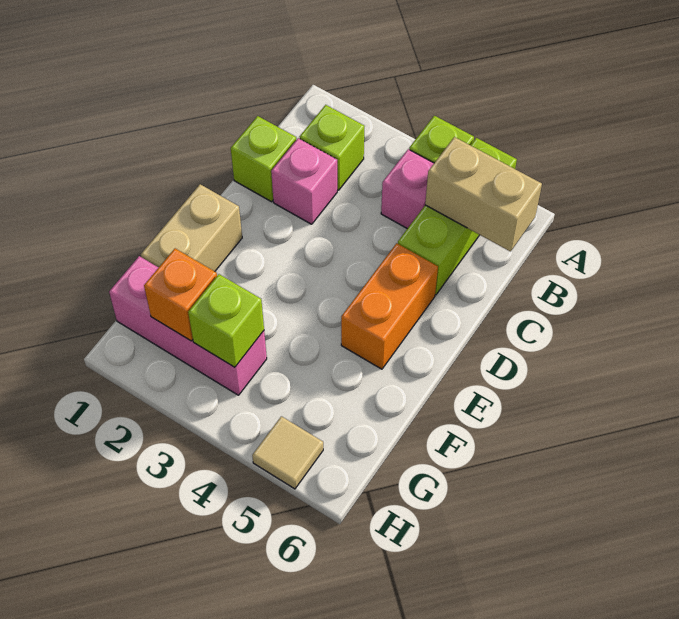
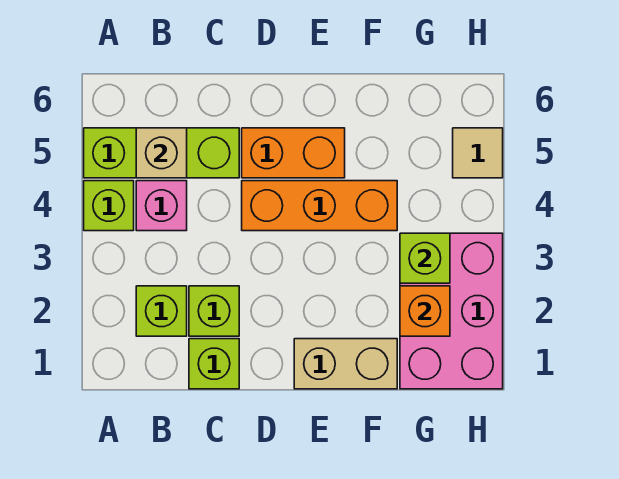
tan brick B5:B6 level 2 -> tan brick B5 level 2
pink brick C2 level 1 -> lime brick C2 level 1
none -> orange brick D4:F4 level 1
pink brick G1:G3 level 1 -> pink brick G1:H3 level 1

